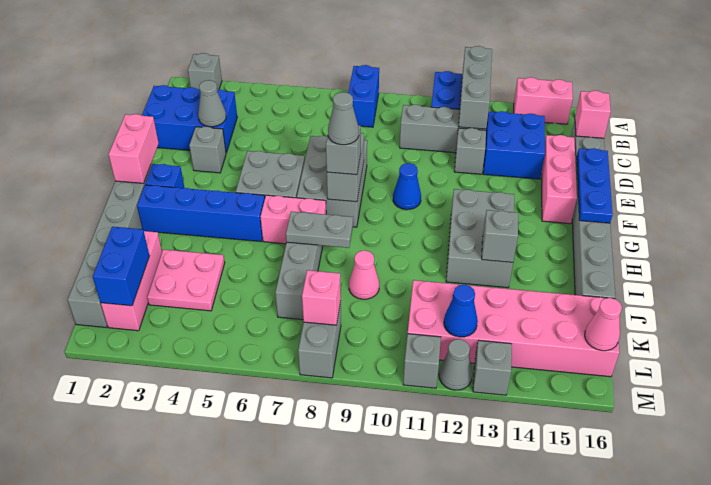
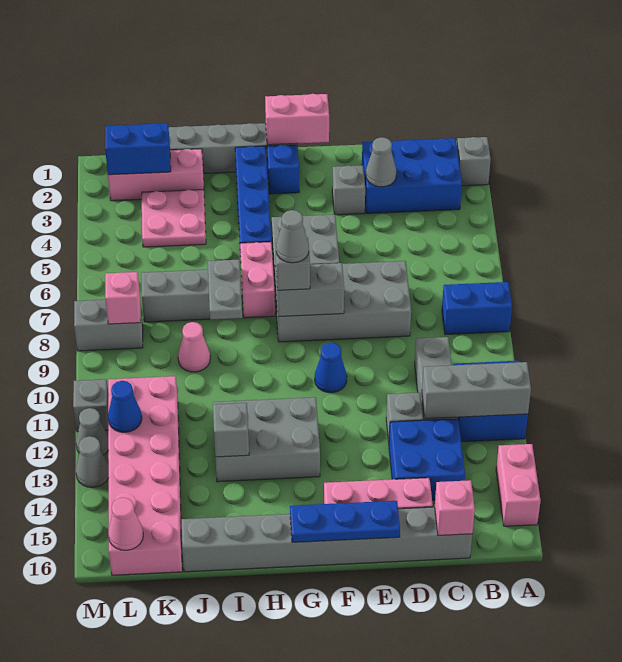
blue brick C1:D3 level 1 -> blue brick B2:D3 level 1
grey brick E7:G8 level 1 -> grey brick D7:G8 level 1
grey brick M13 level 1 -> grey cone M13 level 1

